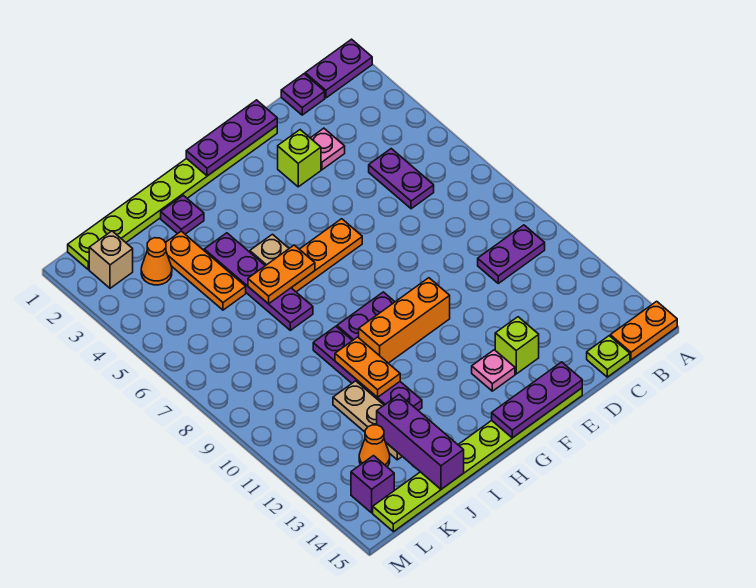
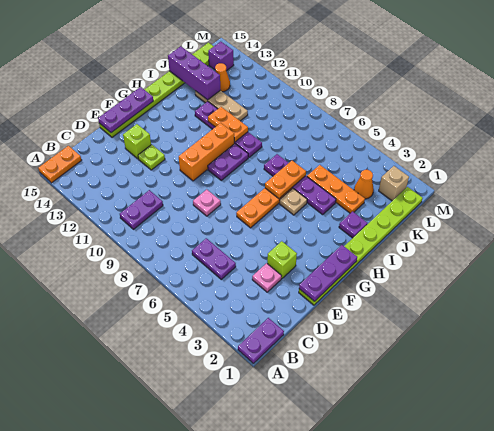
purple plate C1 level 1 -> none
lime plate C15 level 1 -> lime plate E12 level 1
pink plate F13 level 1 -> pink plate E8 level 1

